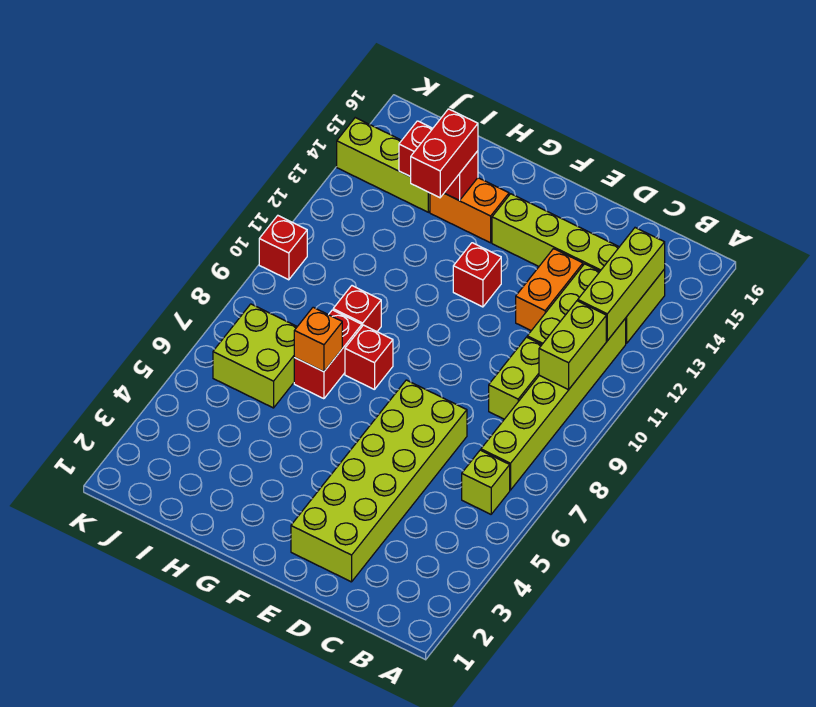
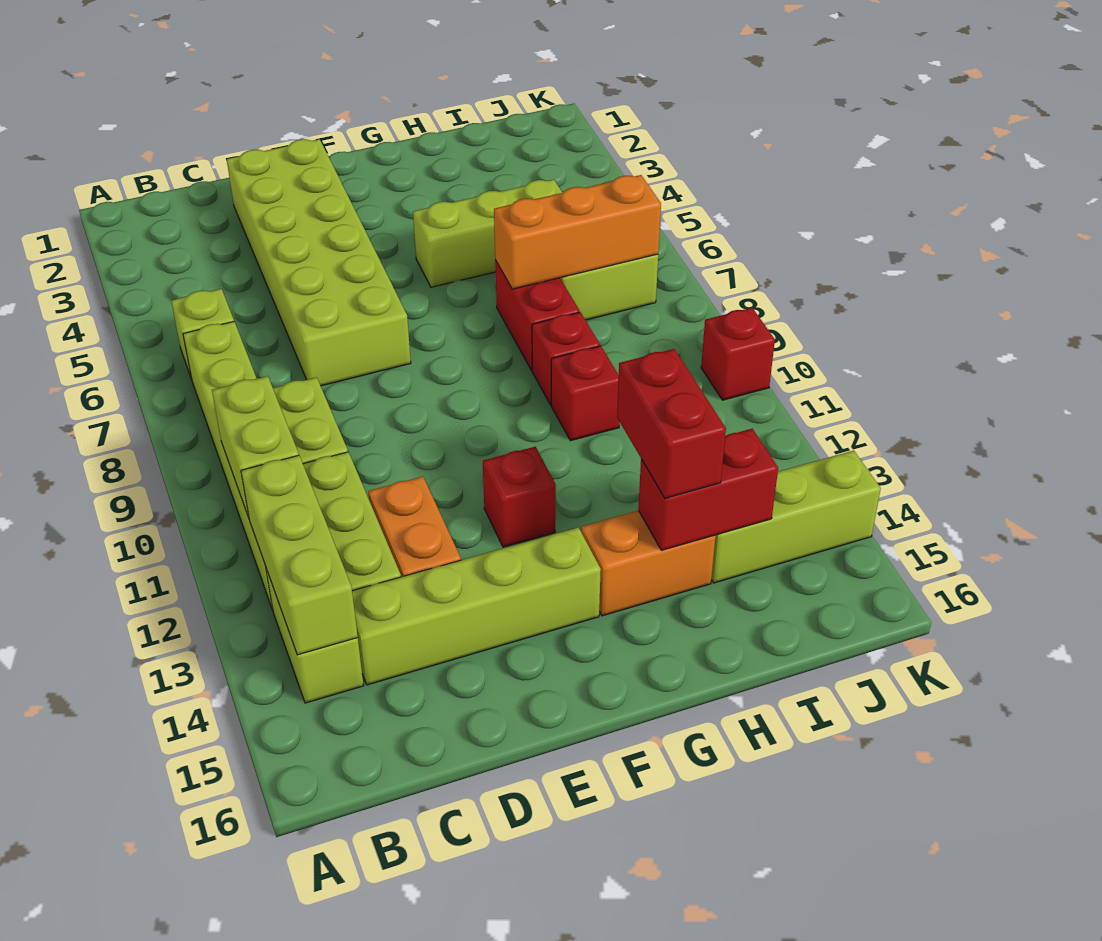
none -> lime brick G5:I5 level 1
red brick G8 level 1 -> red brick H10 level 1
orange brick H7 level 2 -> orange brick H7:J7 level 2

